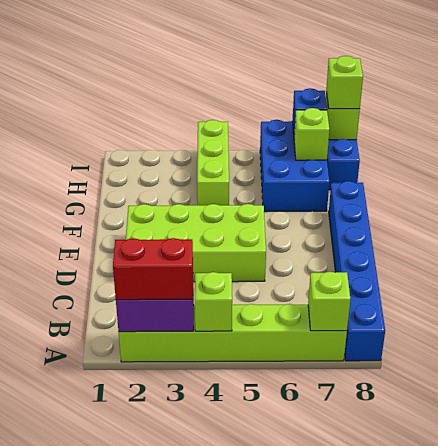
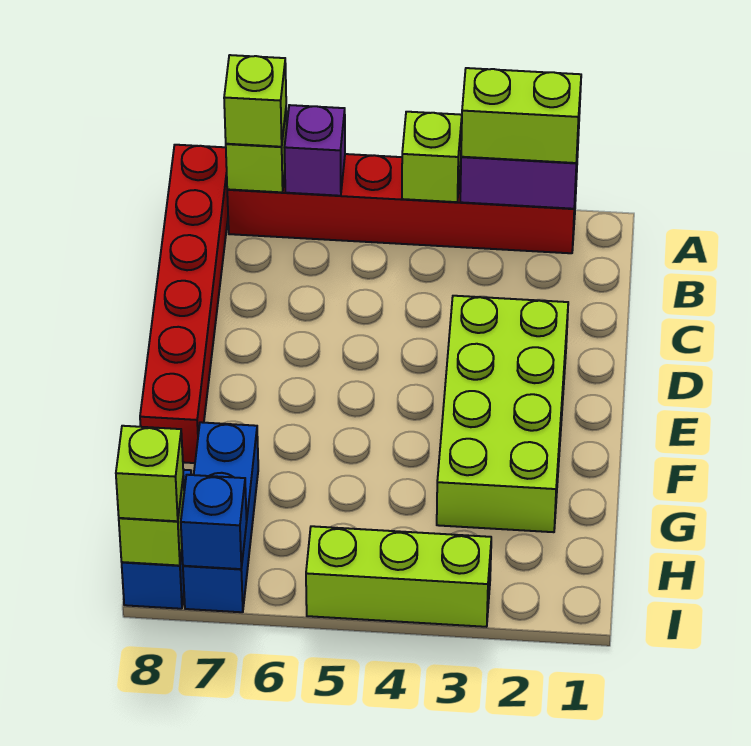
lime brick A2:A7 level 1 -> red brick A2:A7 level 1
red brick A2:A3 level 3 -> lime brick A2:A3 level 3
none -> purple brick A6 level 2
blue brick A8:F8 level 1 -> red brick A8:F8 level 1
lime brick D2:E5 level 1 -> lime brick D2:G3 level 1
lime brick G4:I4 level 1 -> lime brick I3:I5 level 1
blue brick G6:I7 level 1 -> blue brick G7:I7 level 1
lime brick H7 level 2 -> lime brick A7 level 3

